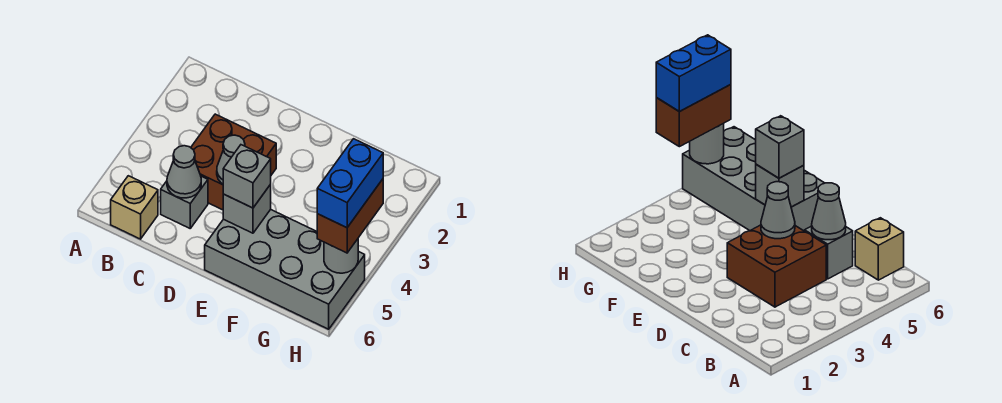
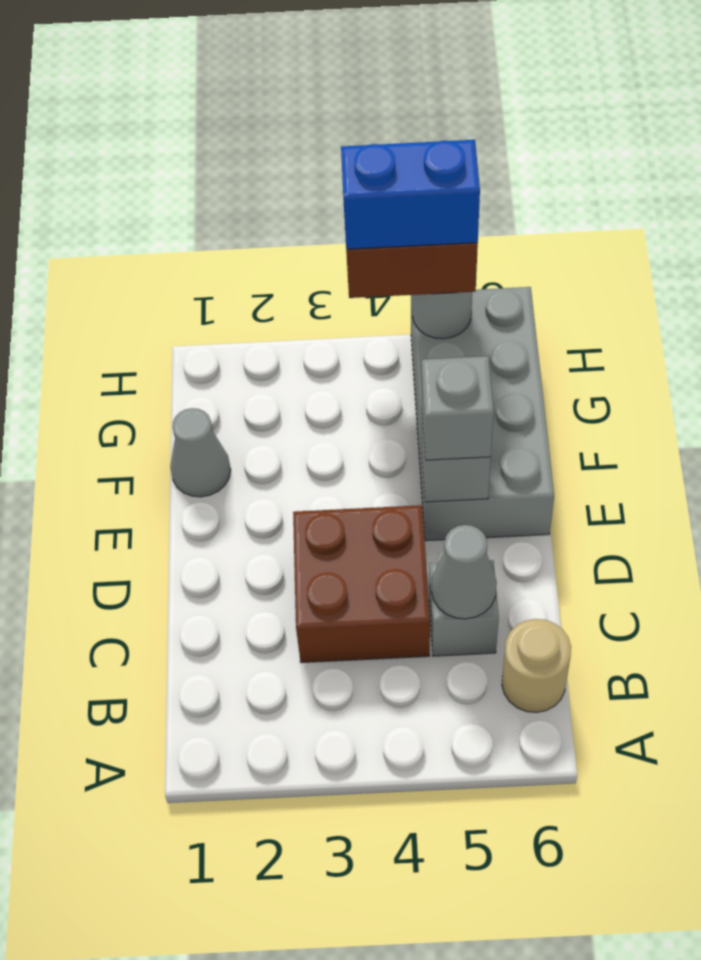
tan brick B6 level 1 -> tan round brick B6 level 1
grey cone D4 level 2 -> grey cone F1 level 1

